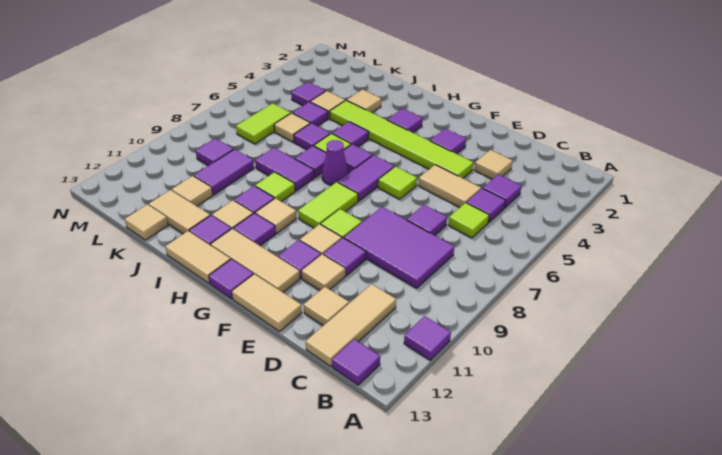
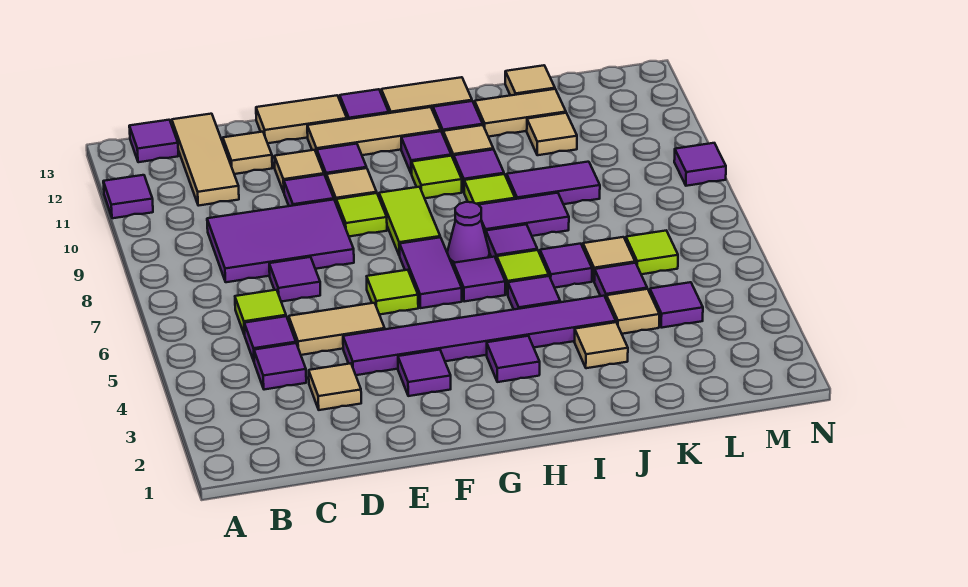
lime tile E4:J4 level 1 -> purple tile E4:J4 level 1
tan tile H10 level 1 -> lime tile H10 level 1
purple tile K9:K10 level 1 -> purple tile J9:K9 level 1
lime tile L6:L7 level 1 -> lime tile L6 level 1
purple tile L9 level 1 -> purple tile N9 level 1

